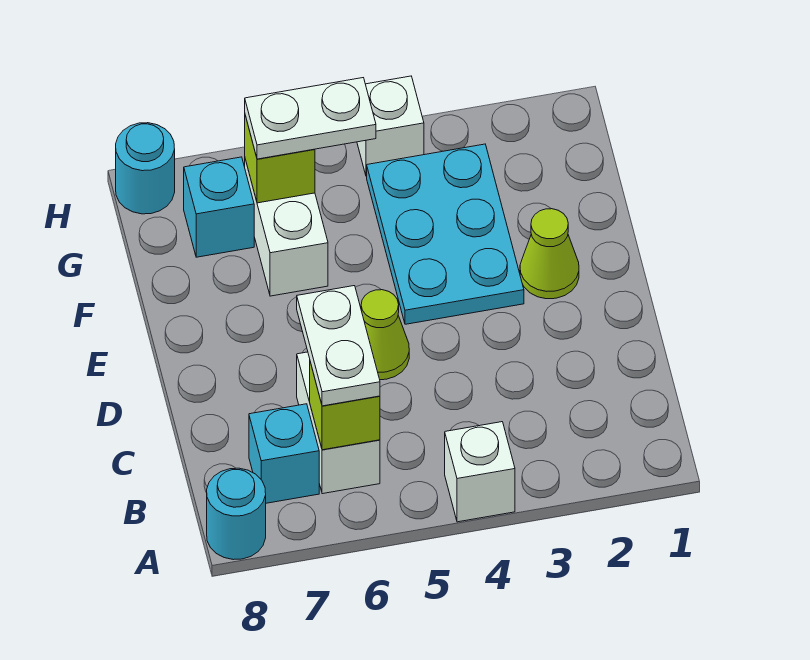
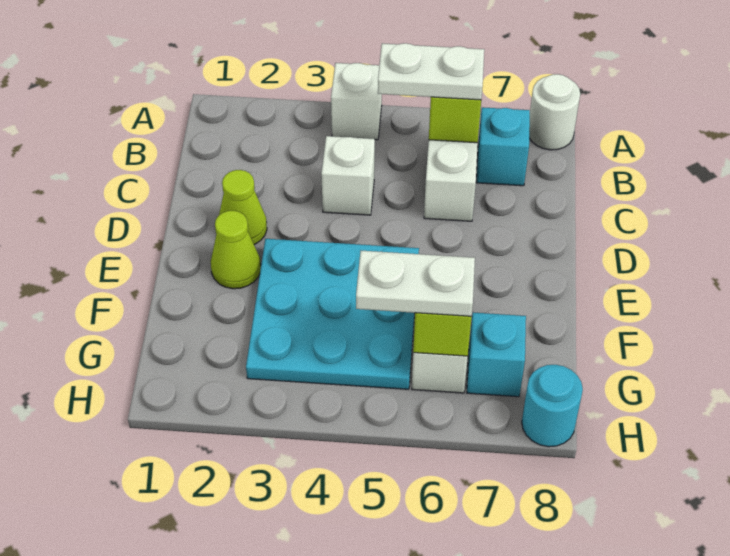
cyan round brick A8 level 1 -> white round brick A8 level 1
white plate B6:C6 level 3 -> white plate B5:B6 level 3
lime cone D5 level 1 -> lime cone D2 level 1
cyan plate E3:G4 level 1 -> cyan plate E3:G5 level 1
white brick H4 level 1 -> white brick C4 level 1

